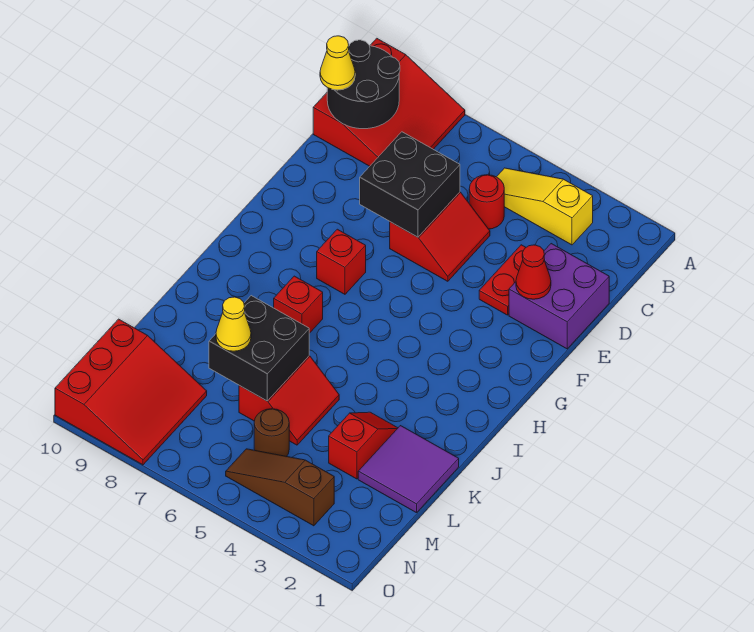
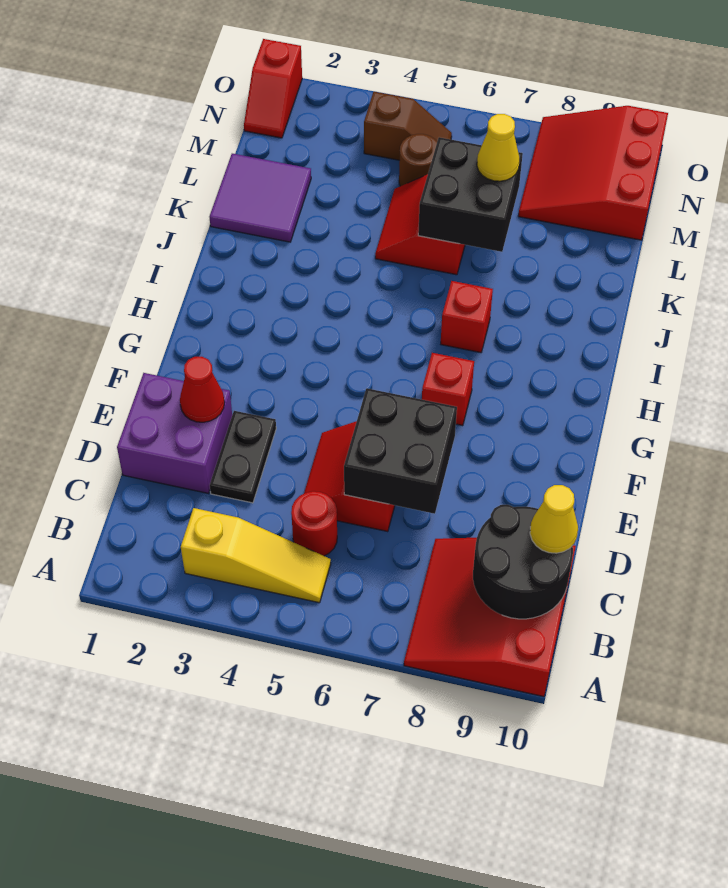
red plate D3:E3 level 1 -> black plate D3:E3 level 1
red slope K3:L3 level 1 top L -> red slope N1:O1 level 1 top O
brown slope N3:N5 level 1 top 3 -> brown slope N4:N5 level 1 top 4

